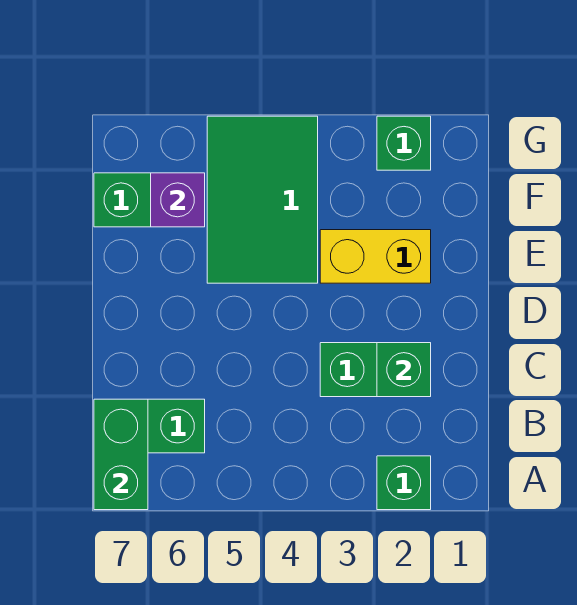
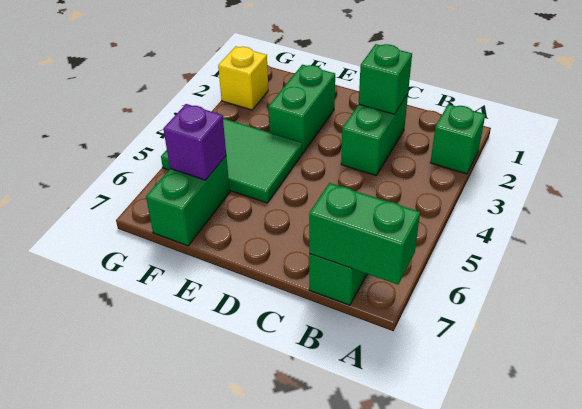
yellow brick E2:E3 level 1 -> green brick E2:E3 level 1
green brick G2 level 1 -> yellow brick G2 level 1

